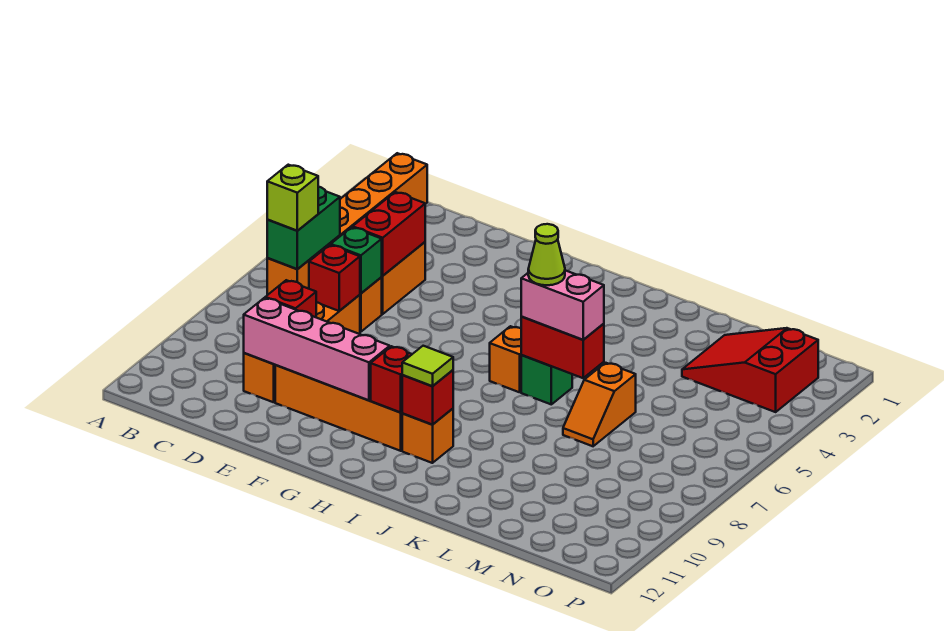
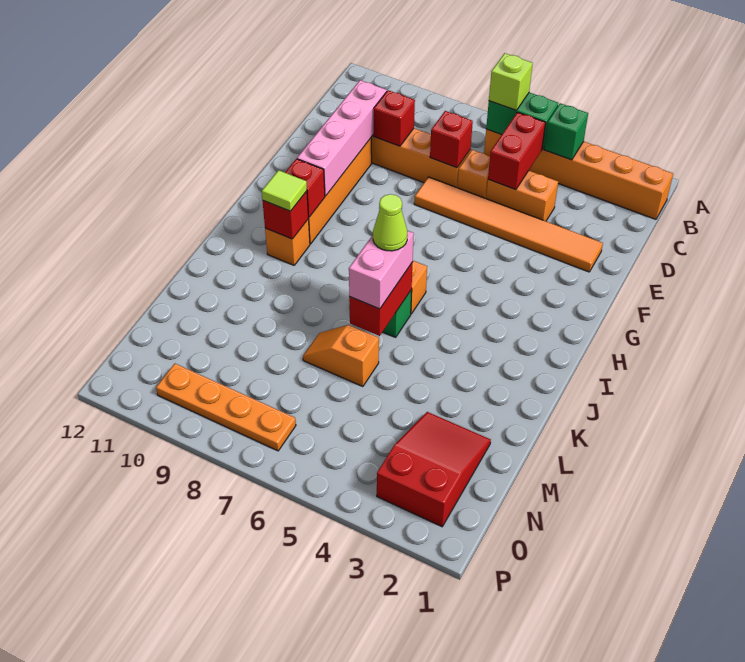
red brick D4:D5 level 2 -> red brick C5:D5 level 2
green brick D6 level 2 -> green brick B4 level 2
none -> orange tile E2:E7 level 1
none -> orange plate O7:O10 level 1

